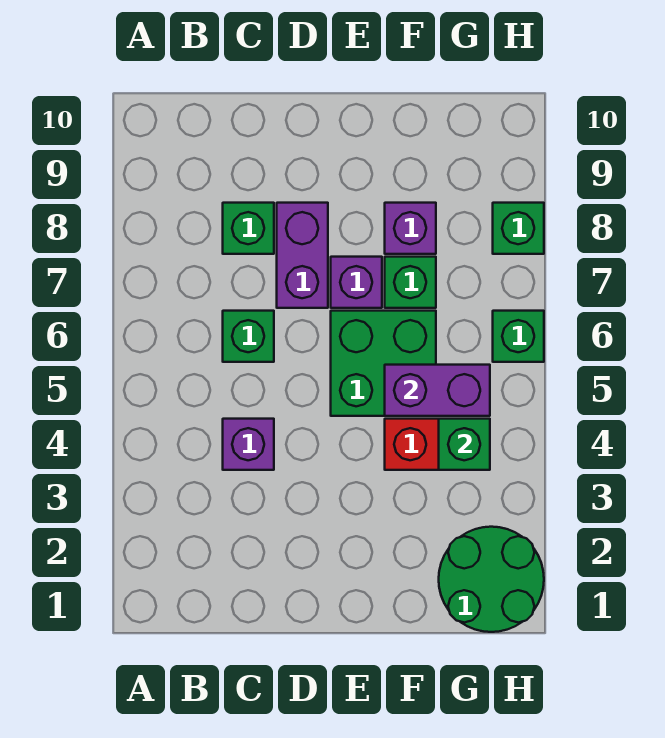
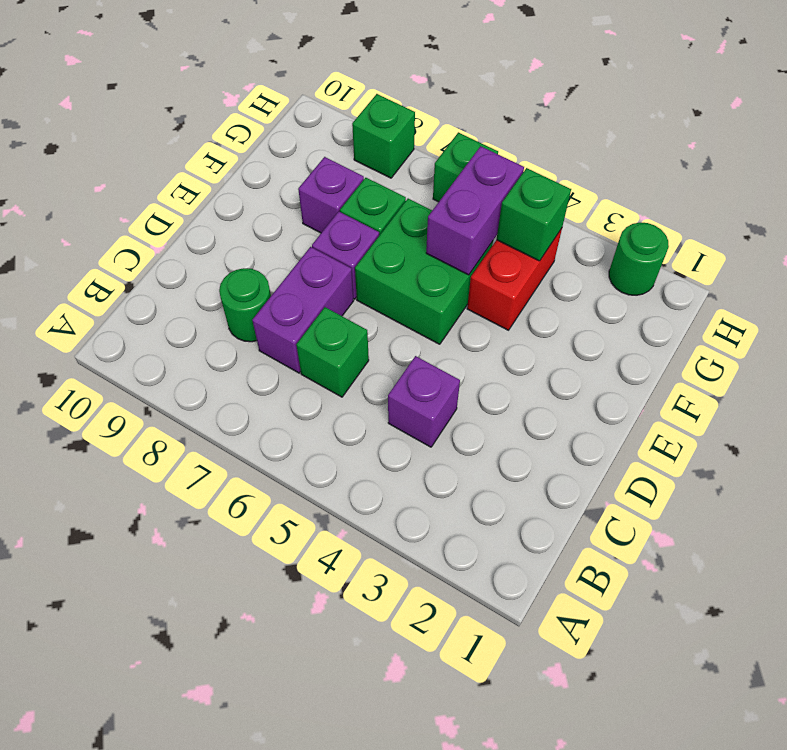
green brick C8 level 1 -> green round brick C8 level 1
purple brick D7:D8 level 1 -> purple brick C7:D7 level 1
green round brick G1:H2 level 1 -> green round brick H2 level 1

